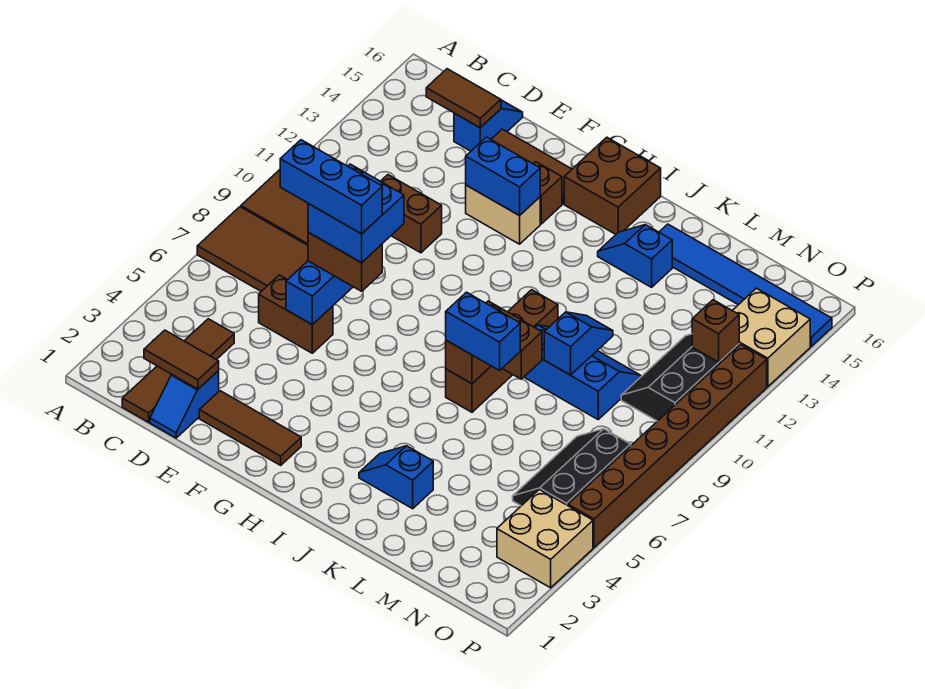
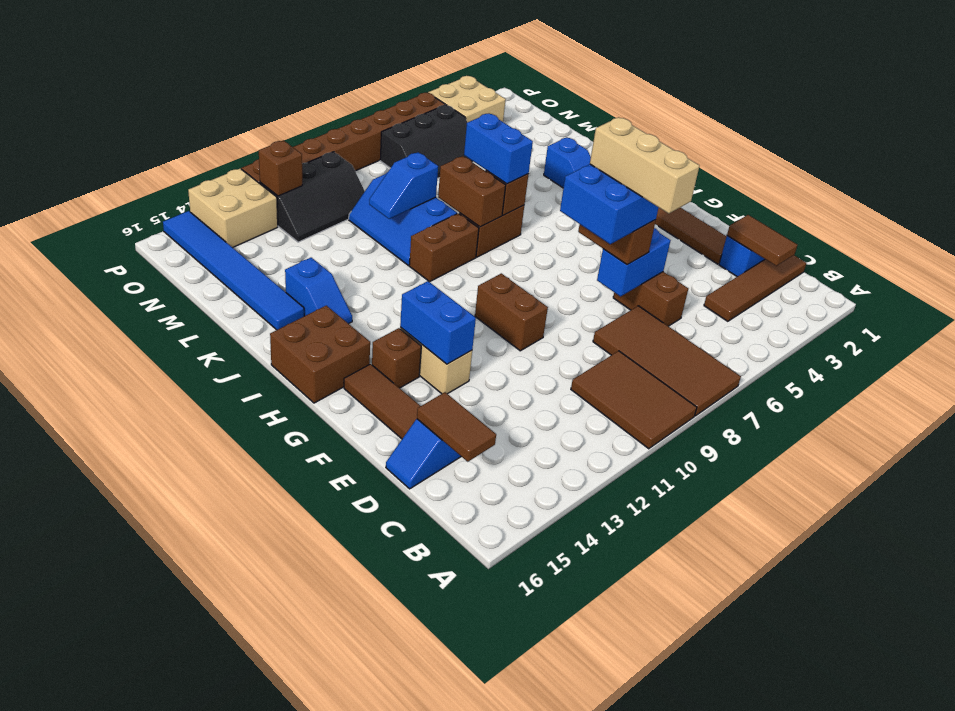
blue brick D7:F7 level 5 -> tan brick D7:F7 level 5
brown brick D11:E11 level 1 -> brown brick F10:G10 level 1

